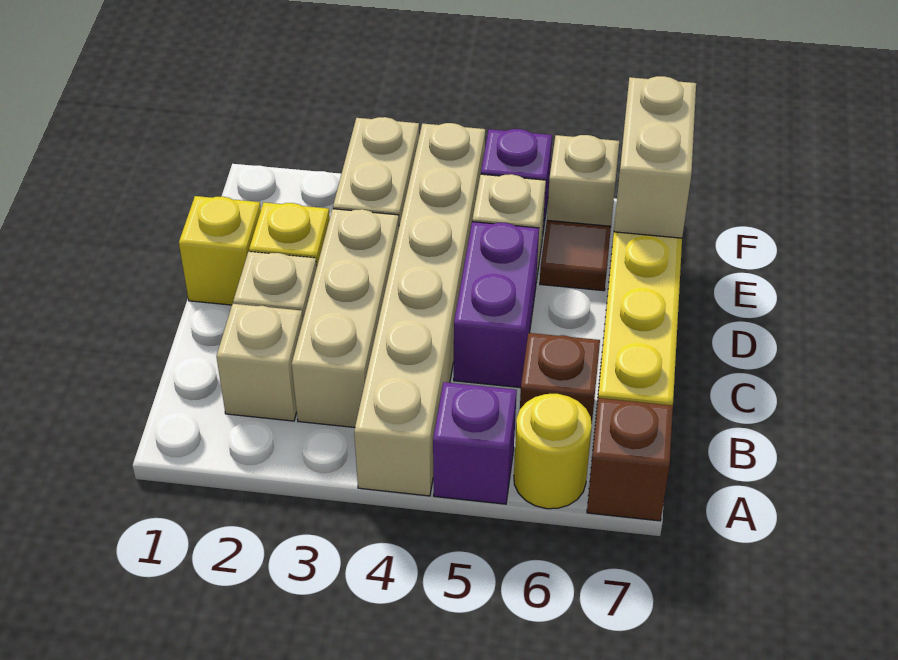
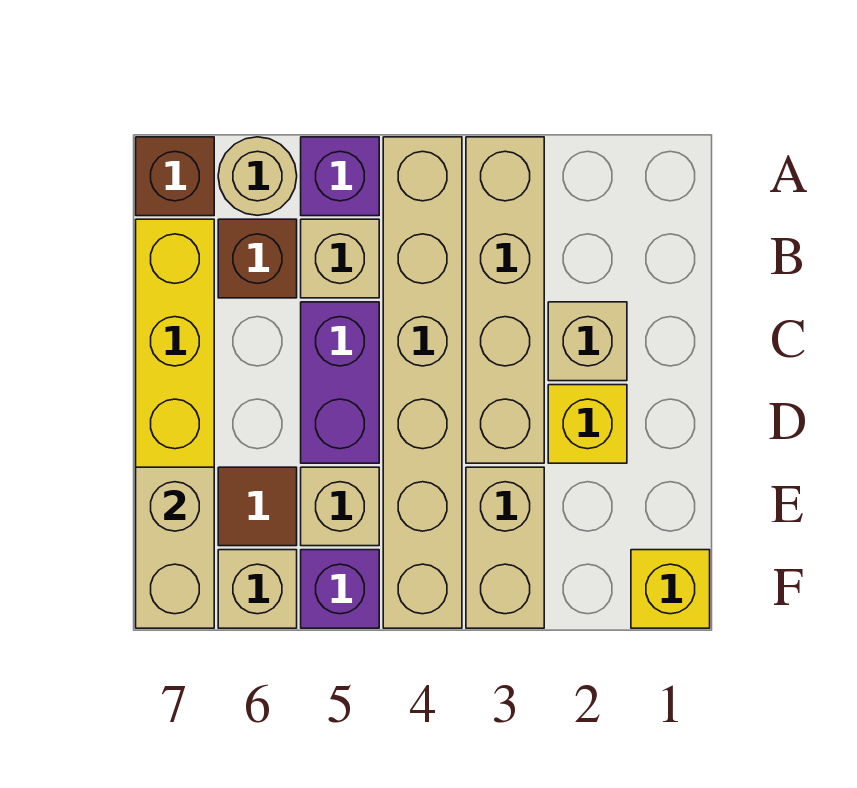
yellow round brick A6 level 1 -> tan round brick A6 level 1
tan brick B2 level 1 -> tan brick B5 level 1
tan brick B3:D3 level 1 -> tan brick A3:D3 level 1
yellow brick D1 level 1 -> yellow brick F1 level 1

